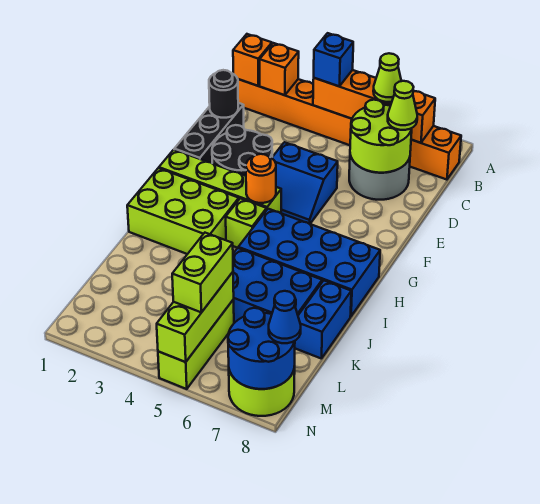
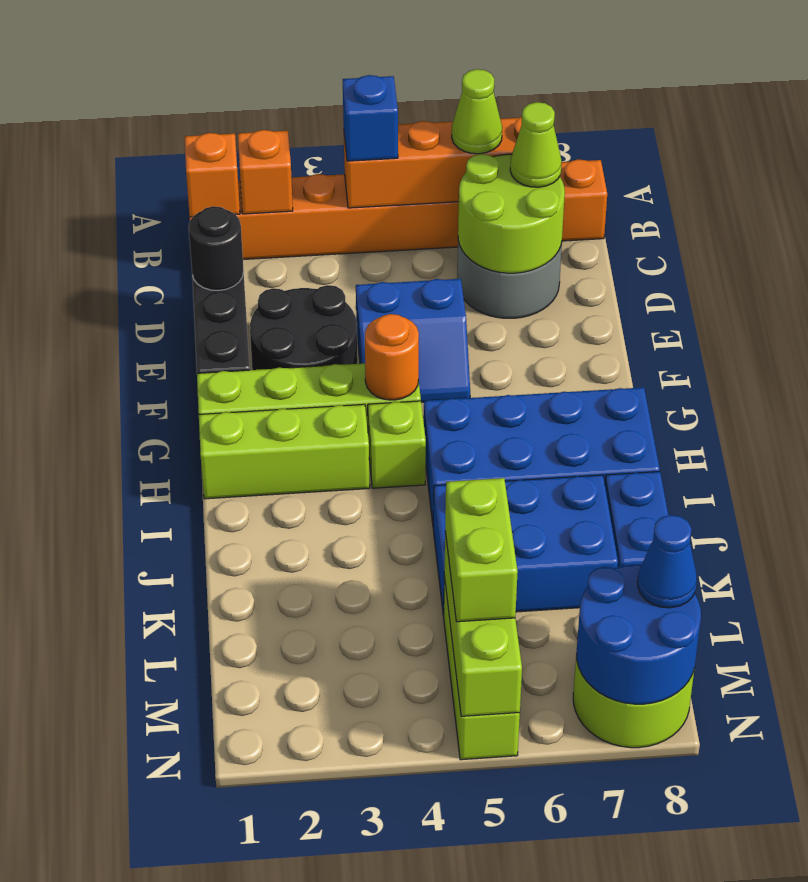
lime brick H1:I3 level 1 -> lime brick H1:H3 level 1

